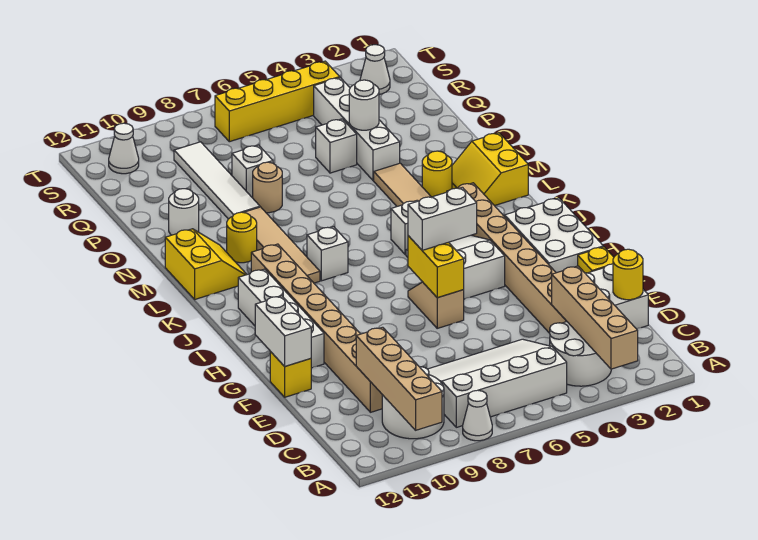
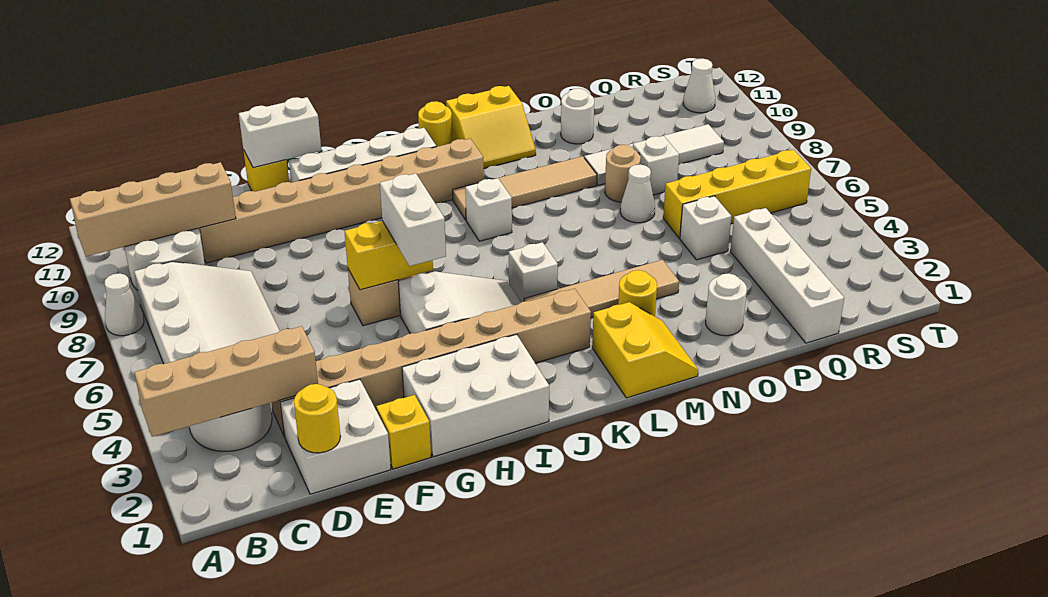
yellow slope L1:M2 level 1 top 1 -> yellow slope L1:M2 level 1 top L
yellow round brick M10 level 1 -> yellow round brick K12 level 1
white brick O4:R4 level 1 -> white brick Q1:Q4 level 1
white round brick P4 level 2 -> white round brick O2 level 1
white cone S2 level 1 -> white cone O7 level 1
yellow brick S4:S7 level 1 -> yellow brick P6:S6 level 1

